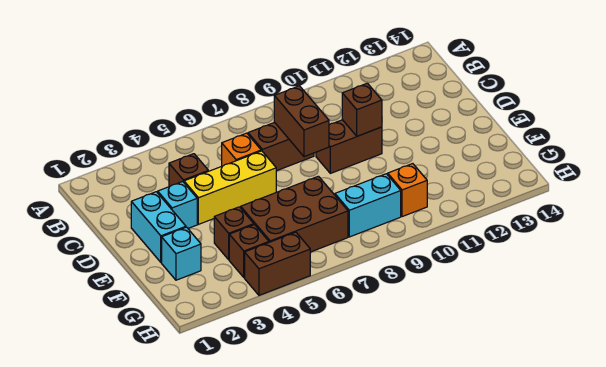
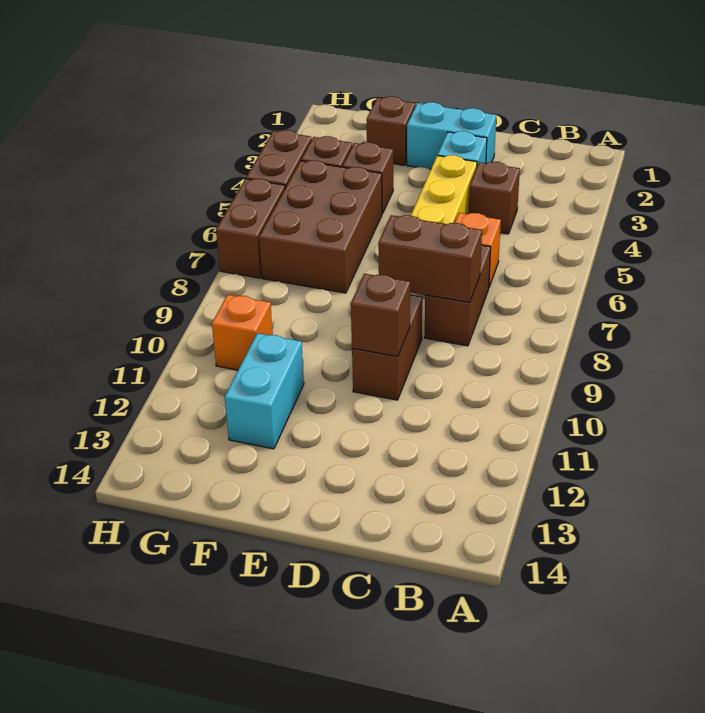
cyan brick F2 level 1 -> brown brick F2 level 1
cyan brick G8:G9 level 1 -> cyan brick F11:F12 level 1
none -> brown brick H6:H7 level 1

